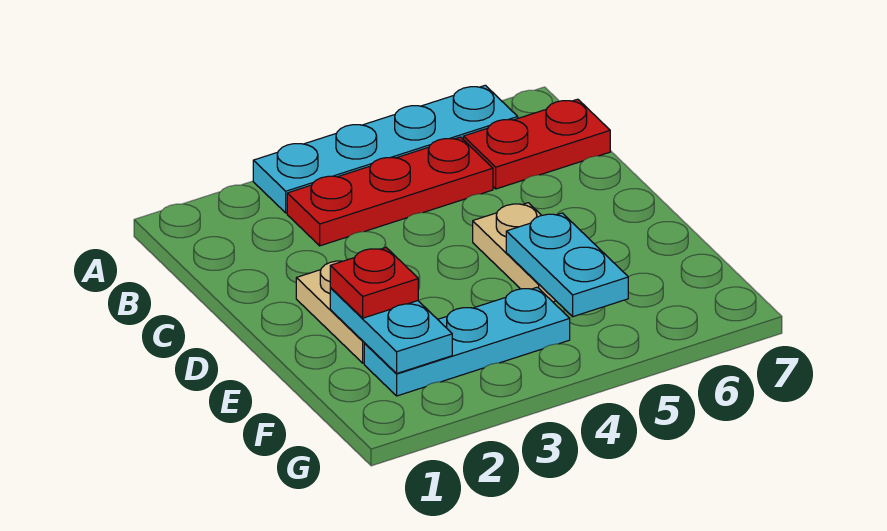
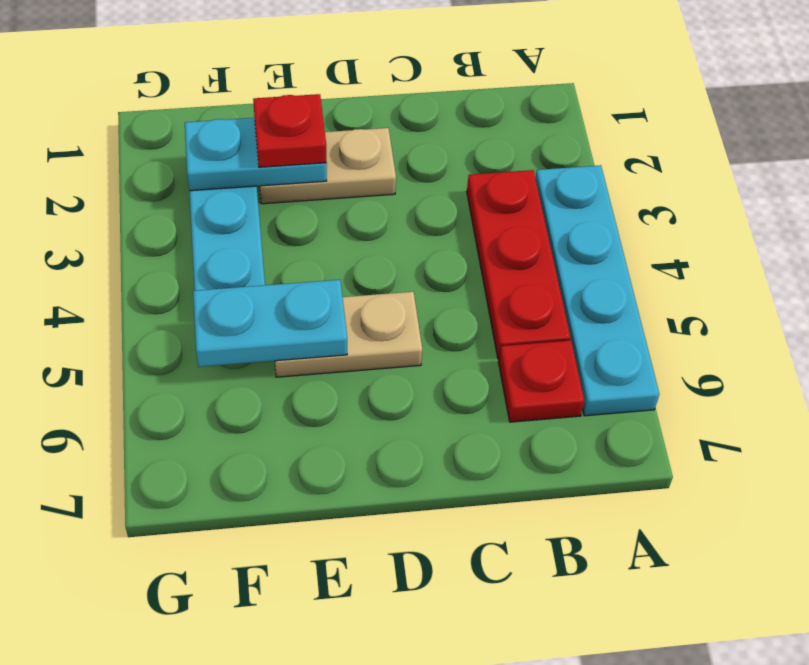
red plate B6:B7 level 1 -> red plate B6 level 1

